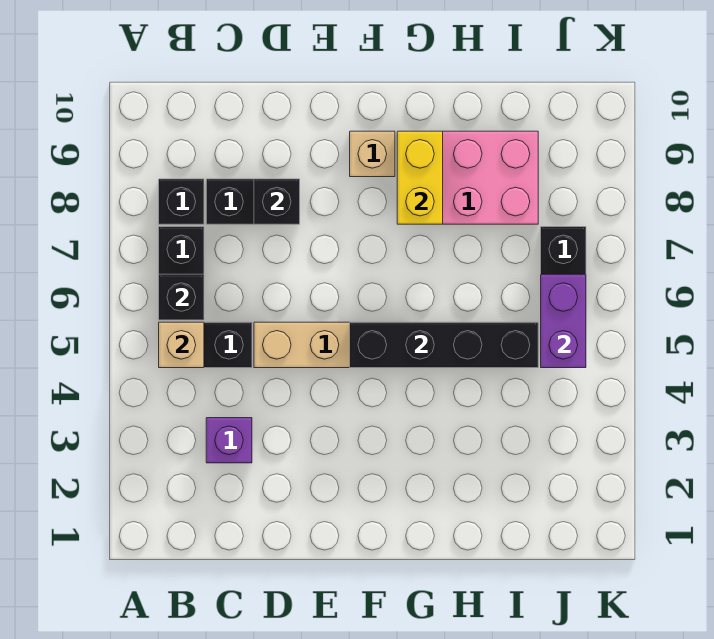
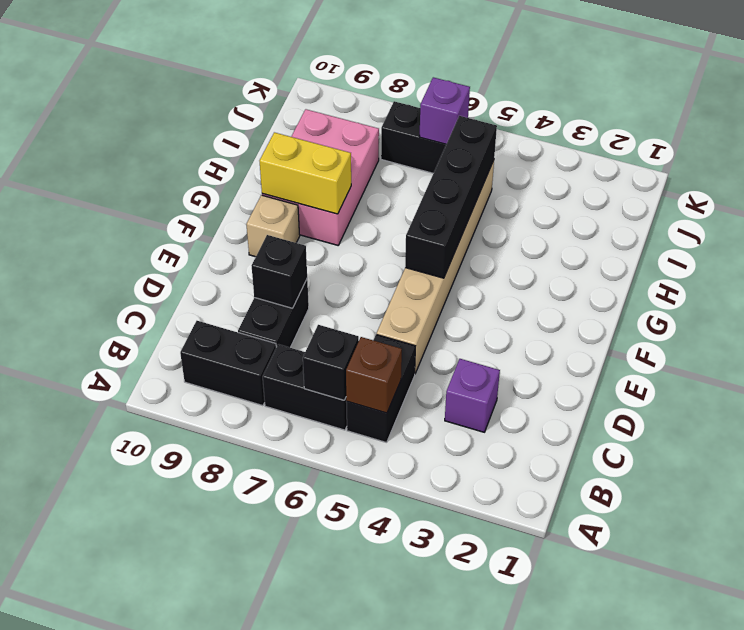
tan brick B5 level 2 -> brown brick B5 level 2
black brick B8 level 1 -> black brick B8:B9 level 1
purple brick J5:J6 level 2 -> purple brick J6 level 2

